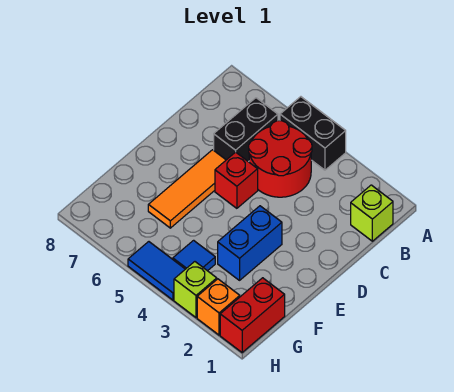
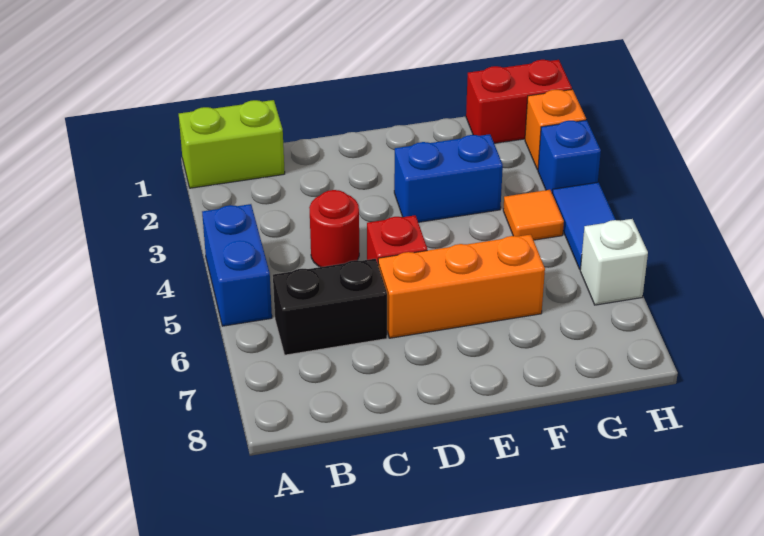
black brick A4:A5 level 1 -> blue brick A4:A5 level 1
lime brick B1 level 1 -> lime brick A1:B1 level 1
red round brick B4:C5 level 1 -> red round brick C4 level 1
orange tile D6:F6 level 1 -> orange brick D6:F6 level 1
blue tile G4 level 1 -> orange tile G4 level 1
lime brick H3 level 1 -> blue brick H3 level 1
none -> white brick H6 level 1

